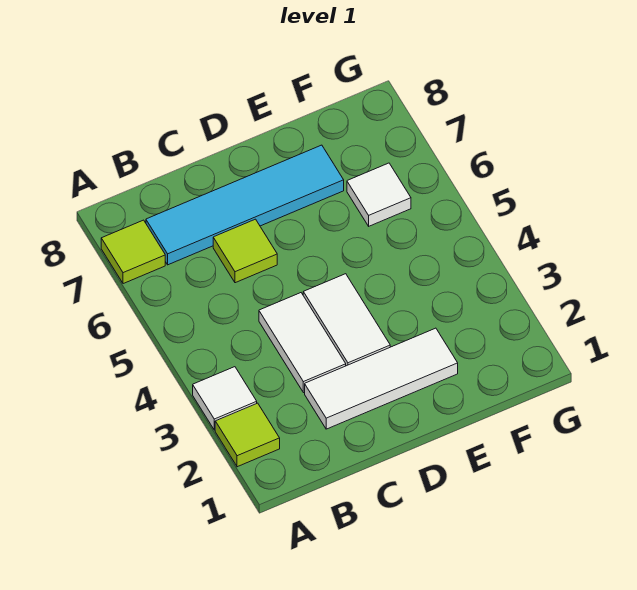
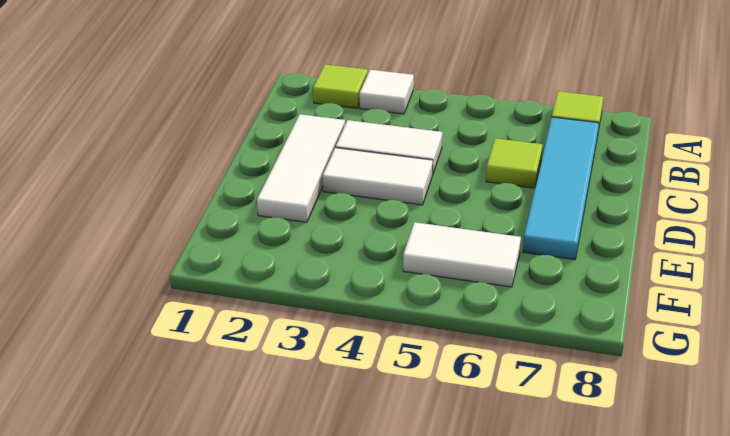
white tile F6 level 1 -> white tile F5:F6 level 1

